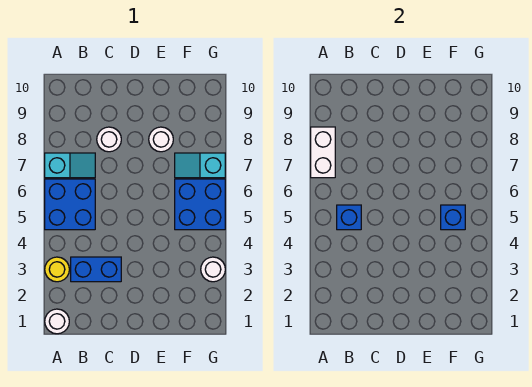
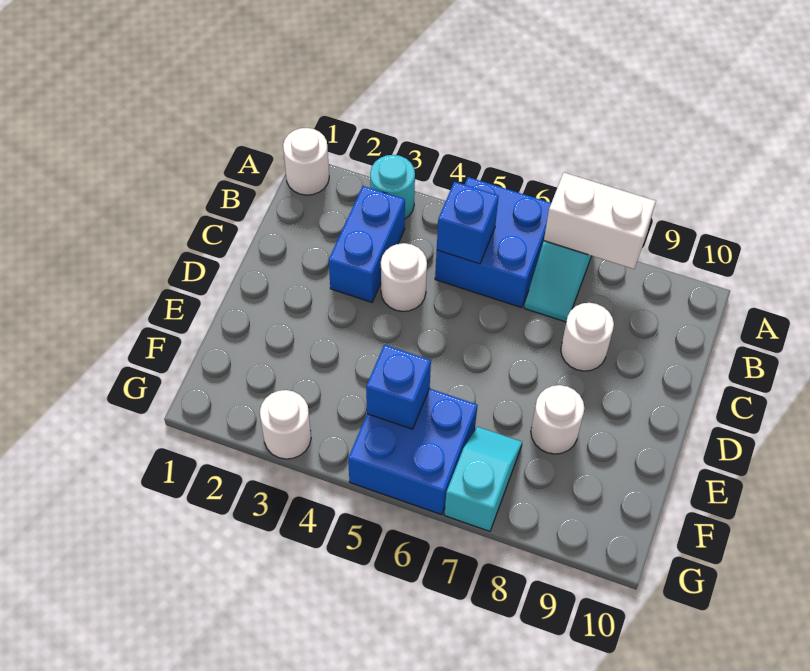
yellow round brick A3 level 1 -> cyan round brick A3 level 1
none -> white round brick C4 level 1

